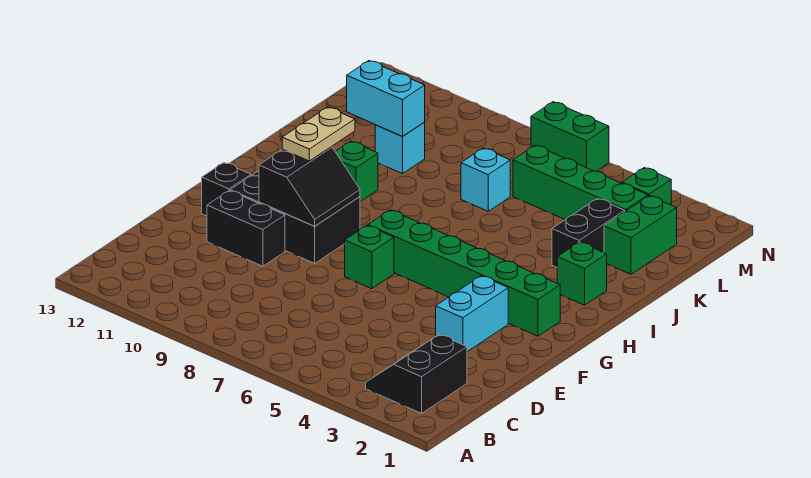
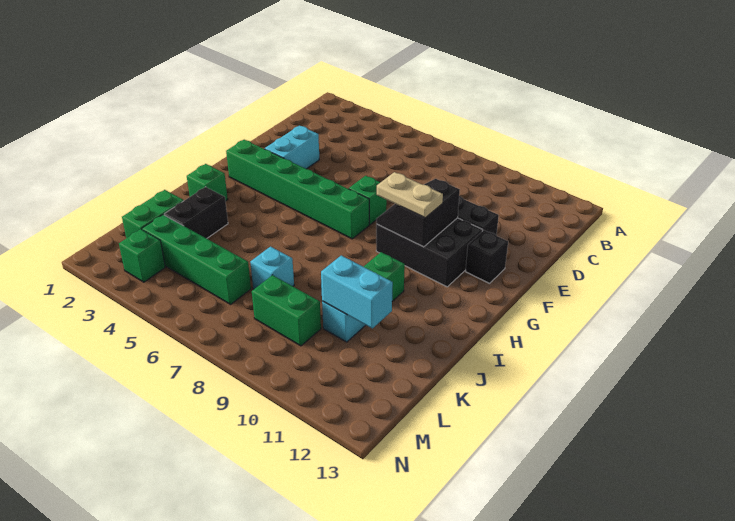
black slope B2:C3 level 1 top 2 -> none
tan plate G10:H10 level 3 -> tan plate G9:G10 level 3
green brick N6:N7 level 1 -> green brick L8:L9 level 1

